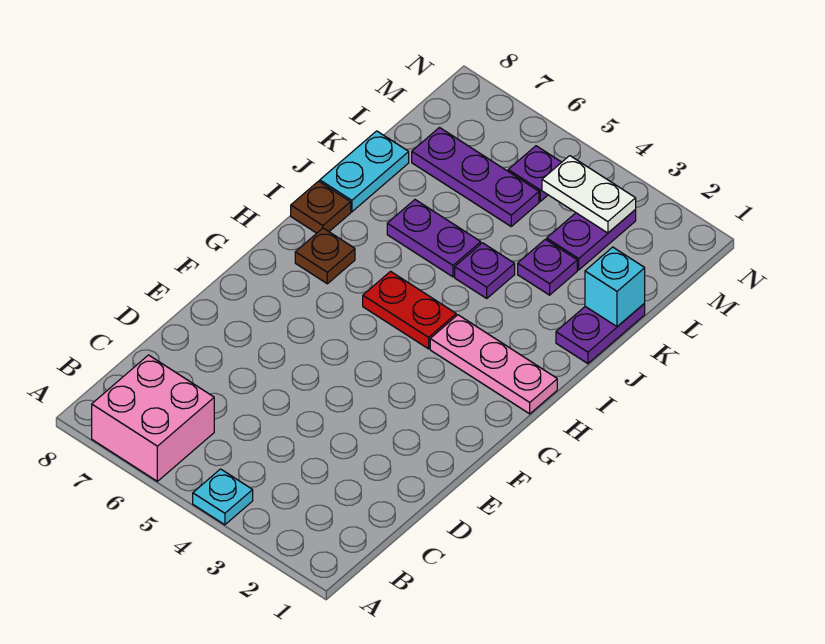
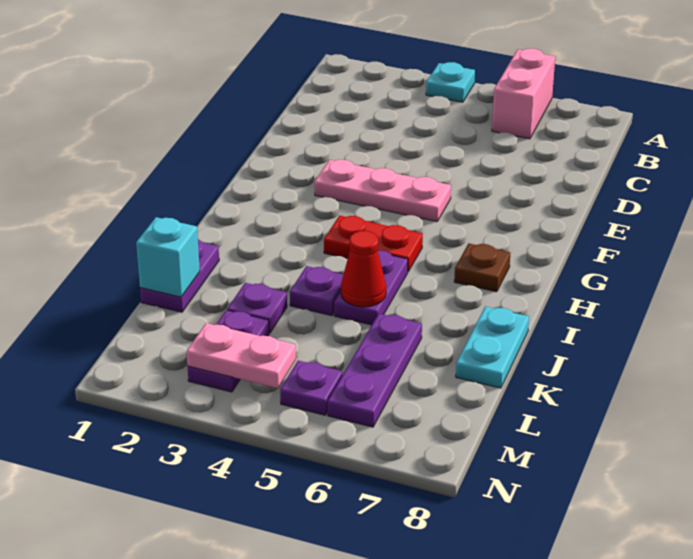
pink brick A6:B7 level 1 -> pink brick A6:B6 level 1
pink plate H1:H3 level 1 -> pink plate F3:F5 level 1
brown plate I8 level 1 -> none
purple plate J5:J6 level 1 -> purple plate I5:J5 level 1
none -> red cone J5 level 2
purple plate L5:L7 level 1 -> purple plate K6:M6 level 1
white plate M3:M4 level 2 -> pink plate M3:M4 level 2

